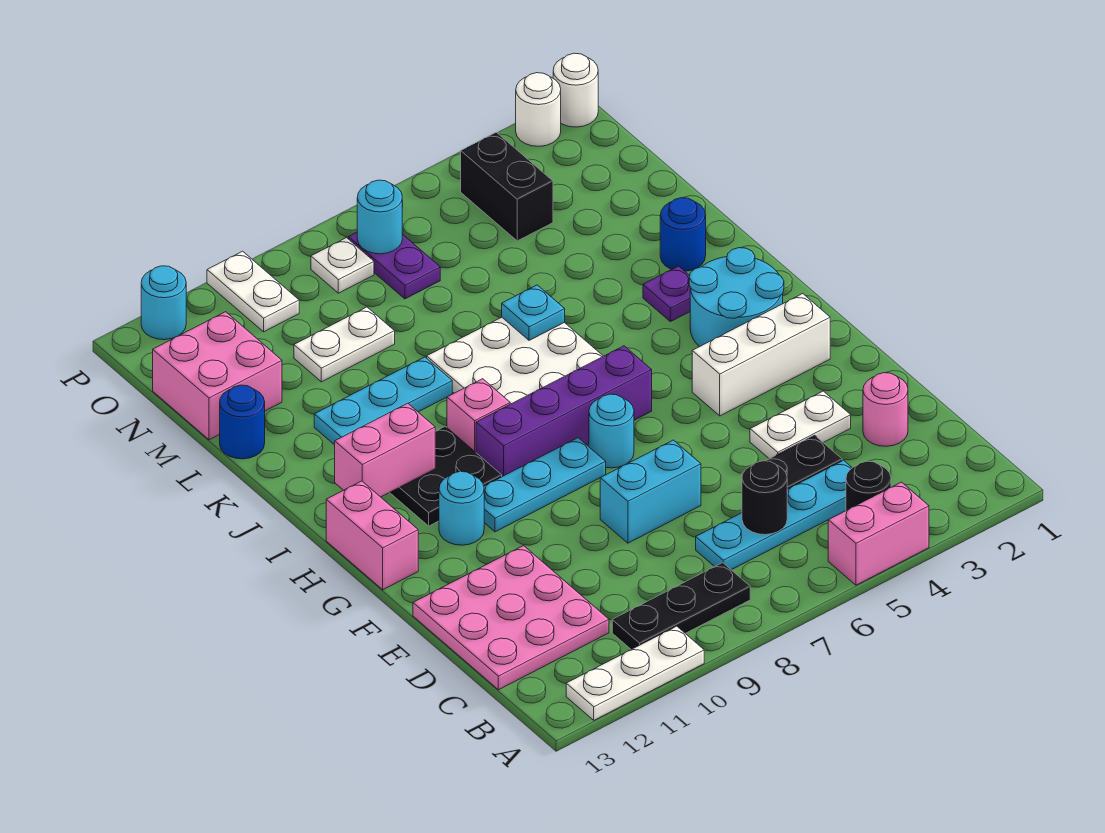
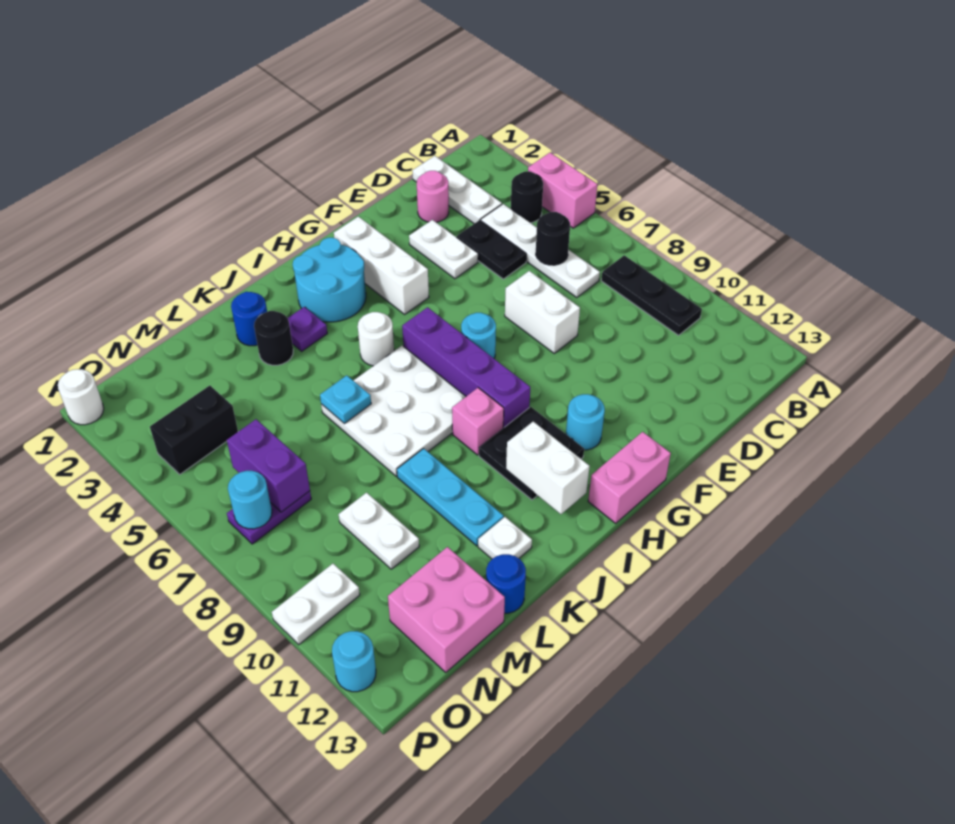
white plate A10:A12 level 1 -> white plate C1:C3 level 1
cyan plate C4:C7 level 1 -> white plate C4:C7 level 1
pink plate C11:E13 level 1 -> none
cyan brick E7:E8 level 1 -> white brick E7:E8 level 1
cyan plate G8:G10 level 1 -> none
pink brick I11:I12 level 2 -> white brick I11:I12 level 2
none -> black round brick K3 level 1
none -> purple brick N6:N7 level 2
white plate O8 level 1 -> white plate K12 level 1
white round brick P2 level 1 -> white round brick I5 level 1

